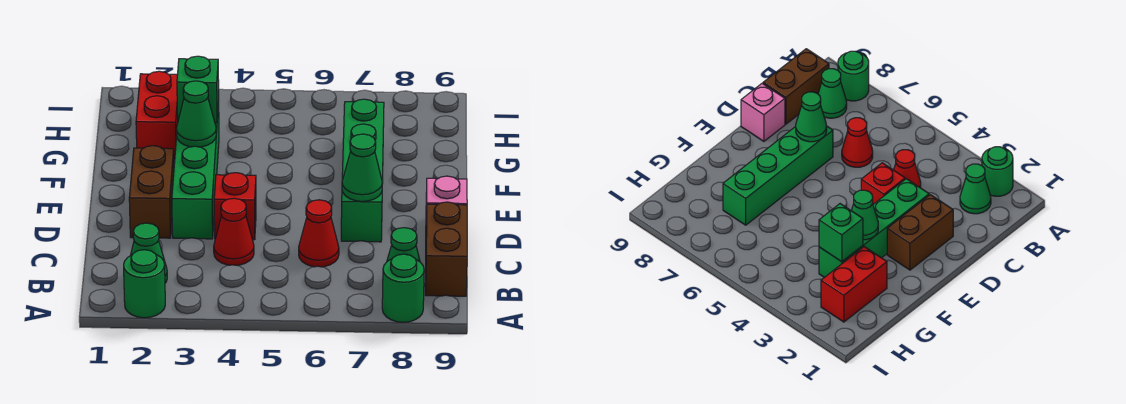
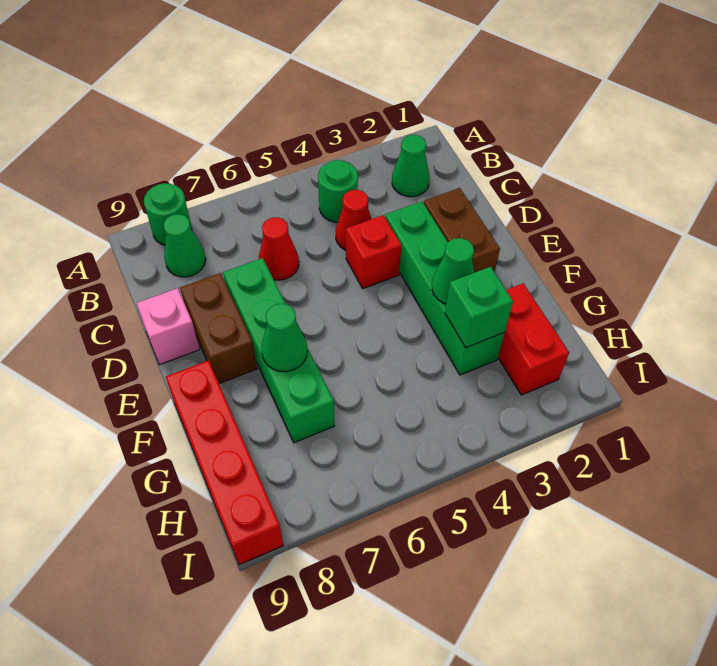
green round brick A2 level 1 -> green round brick B4 level 1
brown brick B9:C9 level 1 -> brown brick D8:E8 level 1
green cone D7 level 2 -> green cone F7 level 2
none -> red brick F9:I9 level 1

